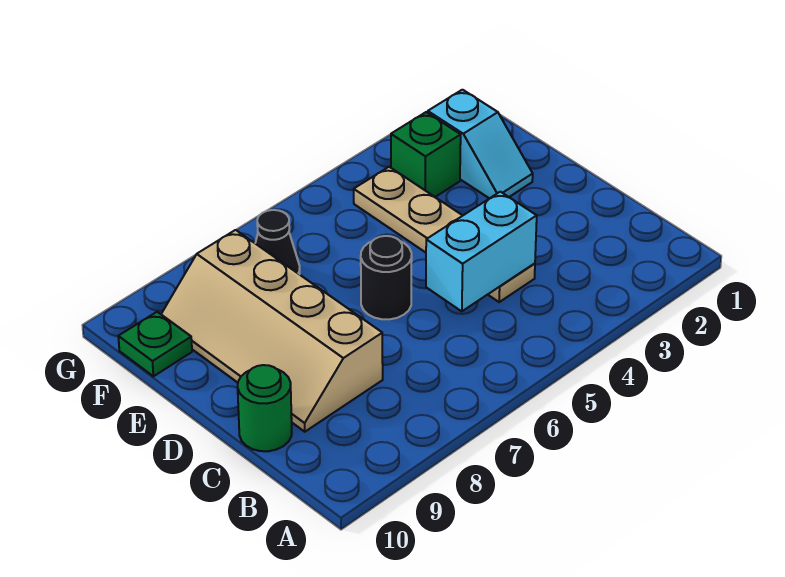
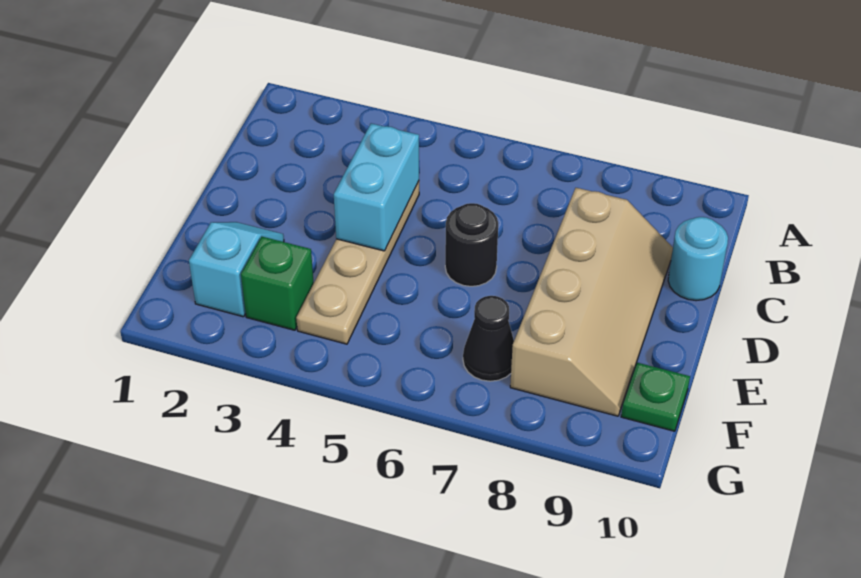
cyan brick C4:C5 level 2 -> cyan brick C4:D4 level 2
green round brick C10 level 1 -> cyan round brick C10 level 1

